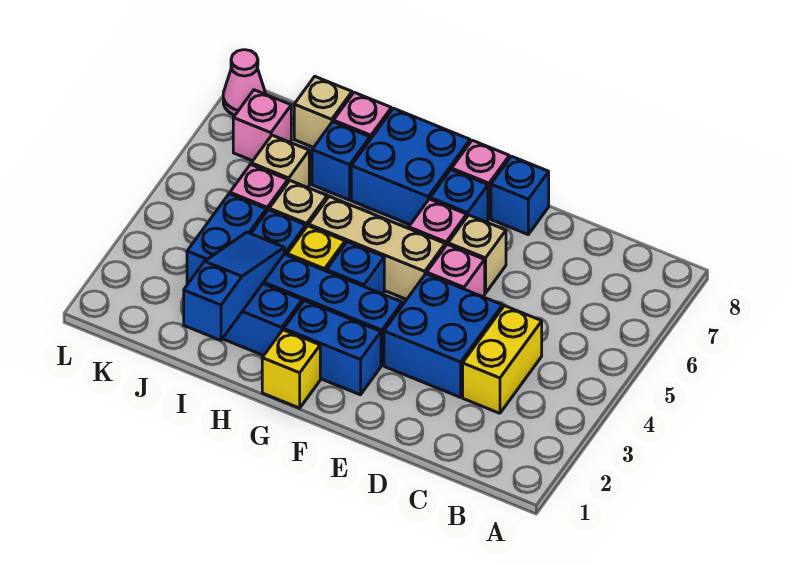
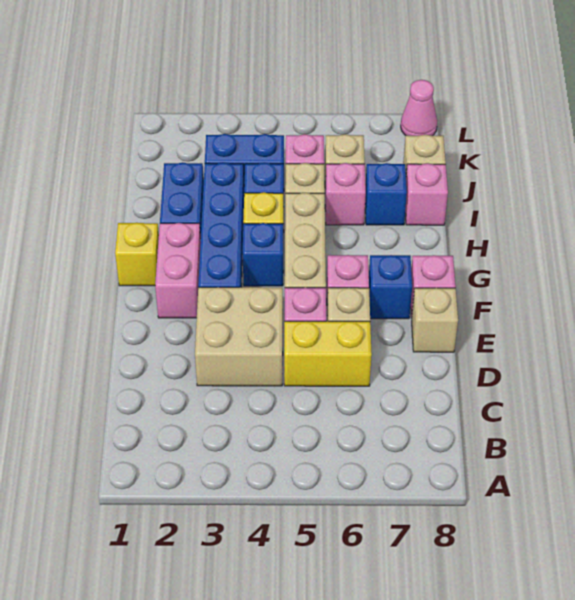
yellow brick C3:C4 level 1 -> yellow brick D5:D6 level 1
blue brick D3:E4 level 1 -> tan brick D3:E4 level 1
blue brick E8 level 1 -> tan brick E8 level 1
blue brick F2:G2 level 1 -> pink brick F2:G2 level 1
blue brick G7:H8 level 1 -> none
blue slope I1:I3 level 2 top 1 -> none
pink brick K7 level 1 -> pink brick I6 level 1

